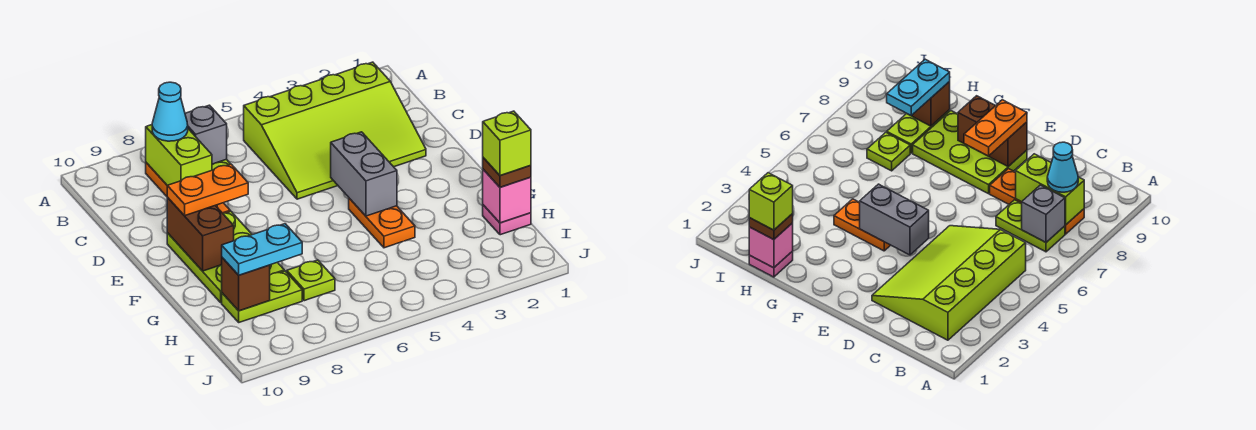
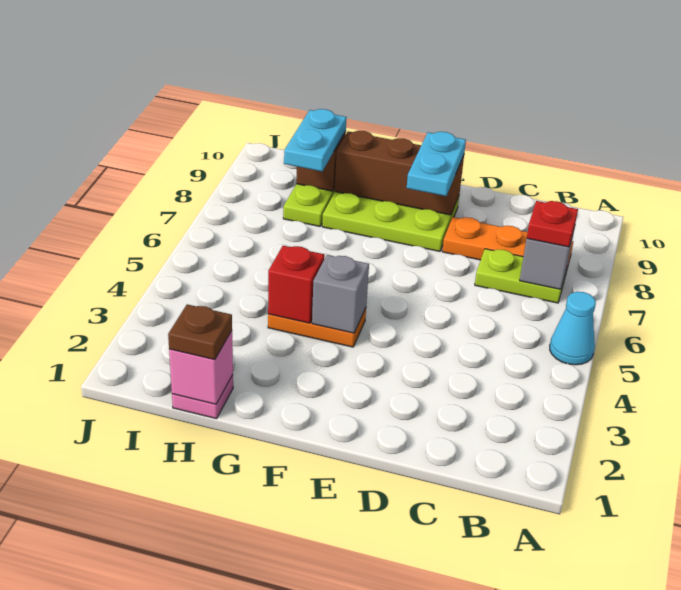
lime slope B2:D5 level 1 top B -> none
none -> red plate B7 level 3
lime brick B8:C8 level 2 -> none
cyan cone B8 level 3 -> cyan cone A5 level 1
grey brick E4:F4 level 2 -> grey brick F4 level 2
orange plate E8:E9 level 3 -> cyan plate E8:E9 level 3
brown brick E9:F9 level 2 -> brown brick E9:G9 level 2
none -> red brick G4 level 2
lime brick H1 level 4 -> none
lime plate H7 level 1 -> none

